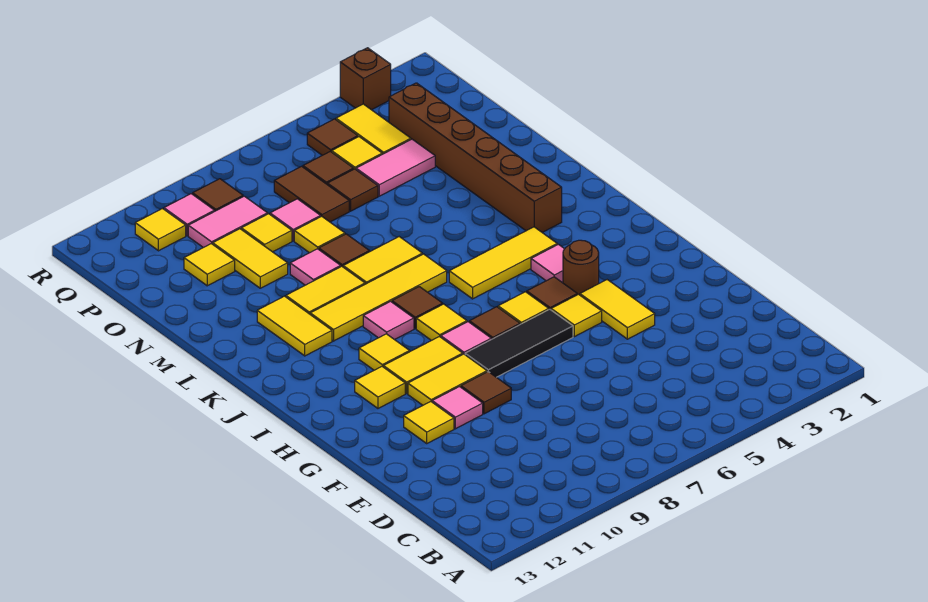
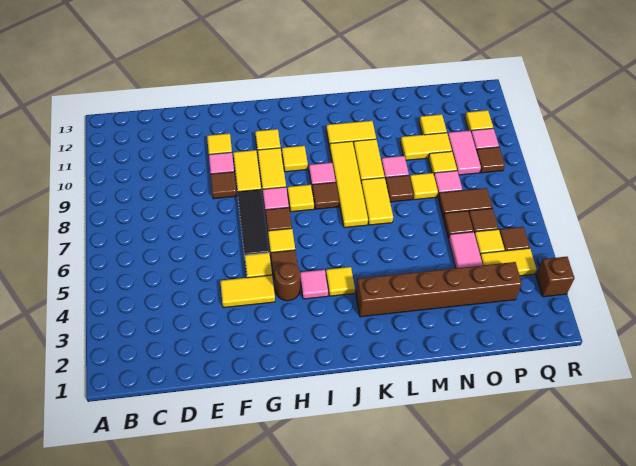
yellow tile J4:J6 level 1 -> yellow tile J4 level 1

